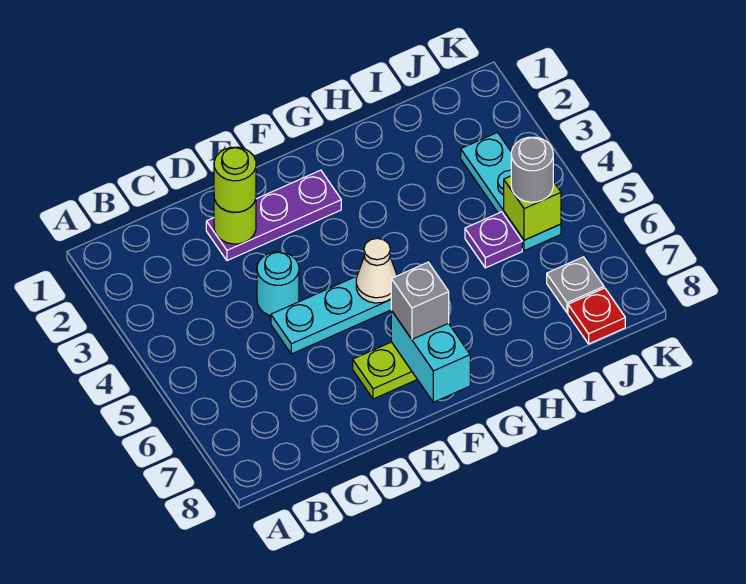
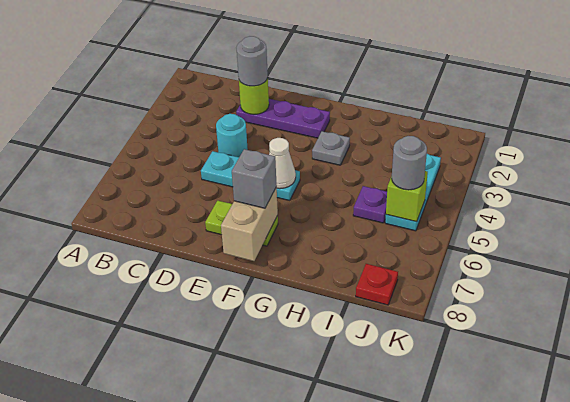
lime round brick D2 level 3 -> grey round brick D2 level 3
cyan brick F7:F8 level 2 -> tan brick F7:F8 level 2
grey plate J7 level 1 -> grey plate G3 level 1

